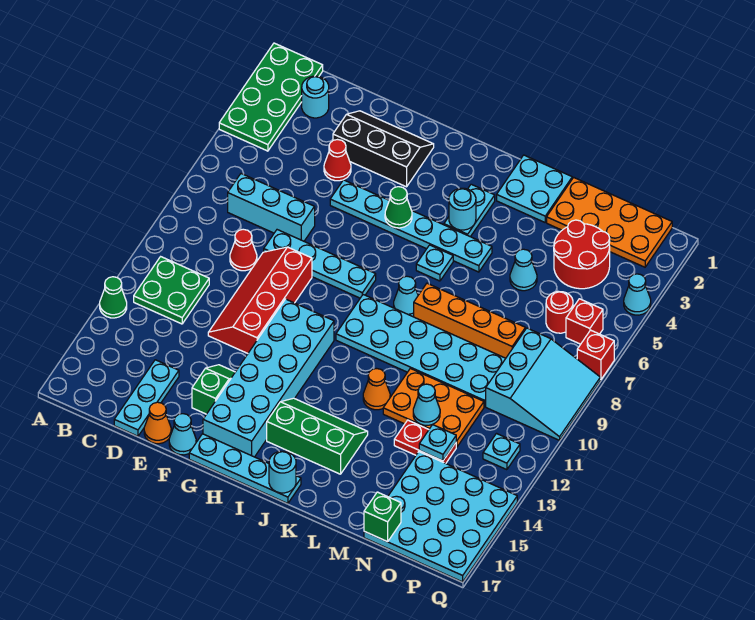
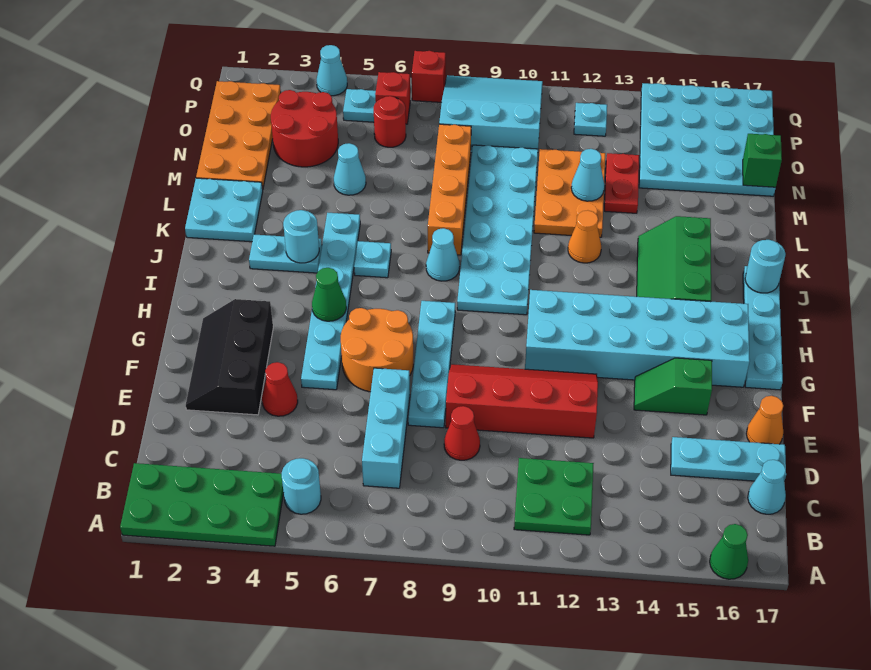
green cone A13 level 1 -> green cone A16 level 1
cyan round brick C2 level 1 -> cyan round brick B5 level 1
red slope E9:F12 level 1 top F -> red slope E9:F12 level 1 top E
none -> orange round brick F6:G7 level 1
cyan cone F17 level 1 -> cyan cone C17 level 1
cyan plate N13 level 2 -> cyan plate P5 level 1

